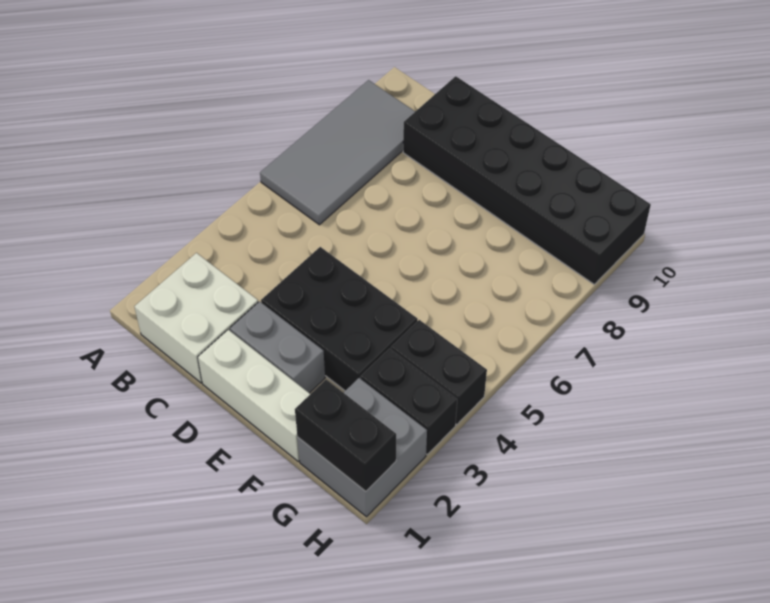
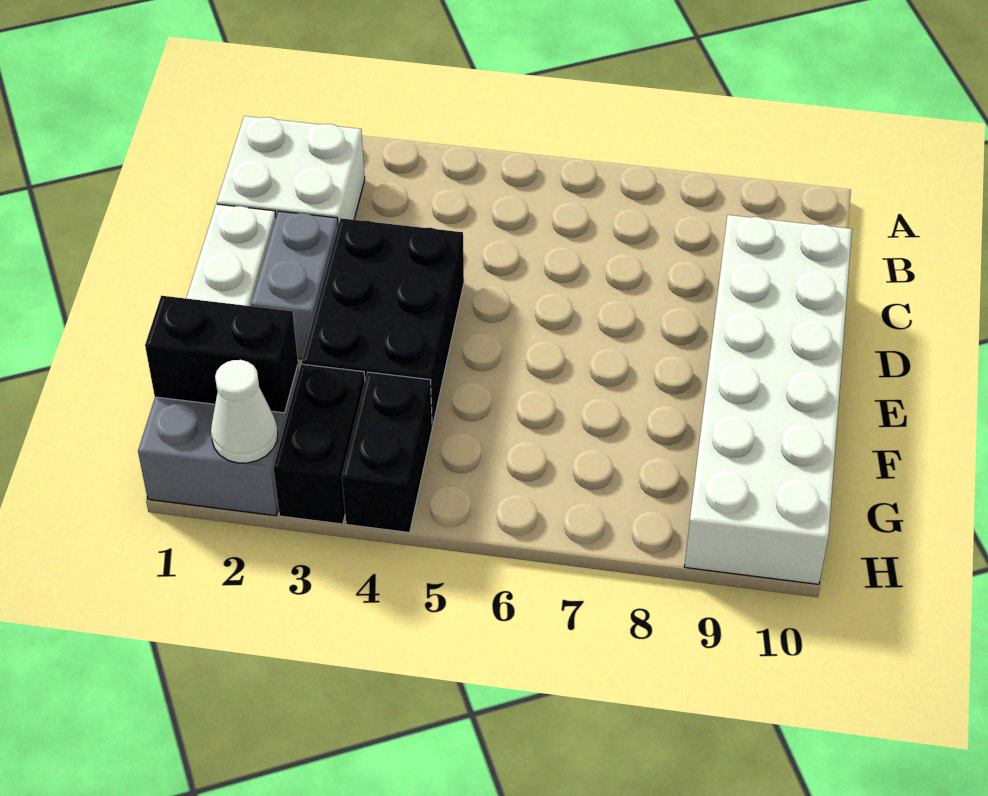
grey tile A6:B9 level 1 -> none
black brick C9:H10 level 1 -> white brick C9:H10 level 1
black brick G1:H1 level 2 -> black brick G1:G2 level 2
none -> white cone H2 level 2

